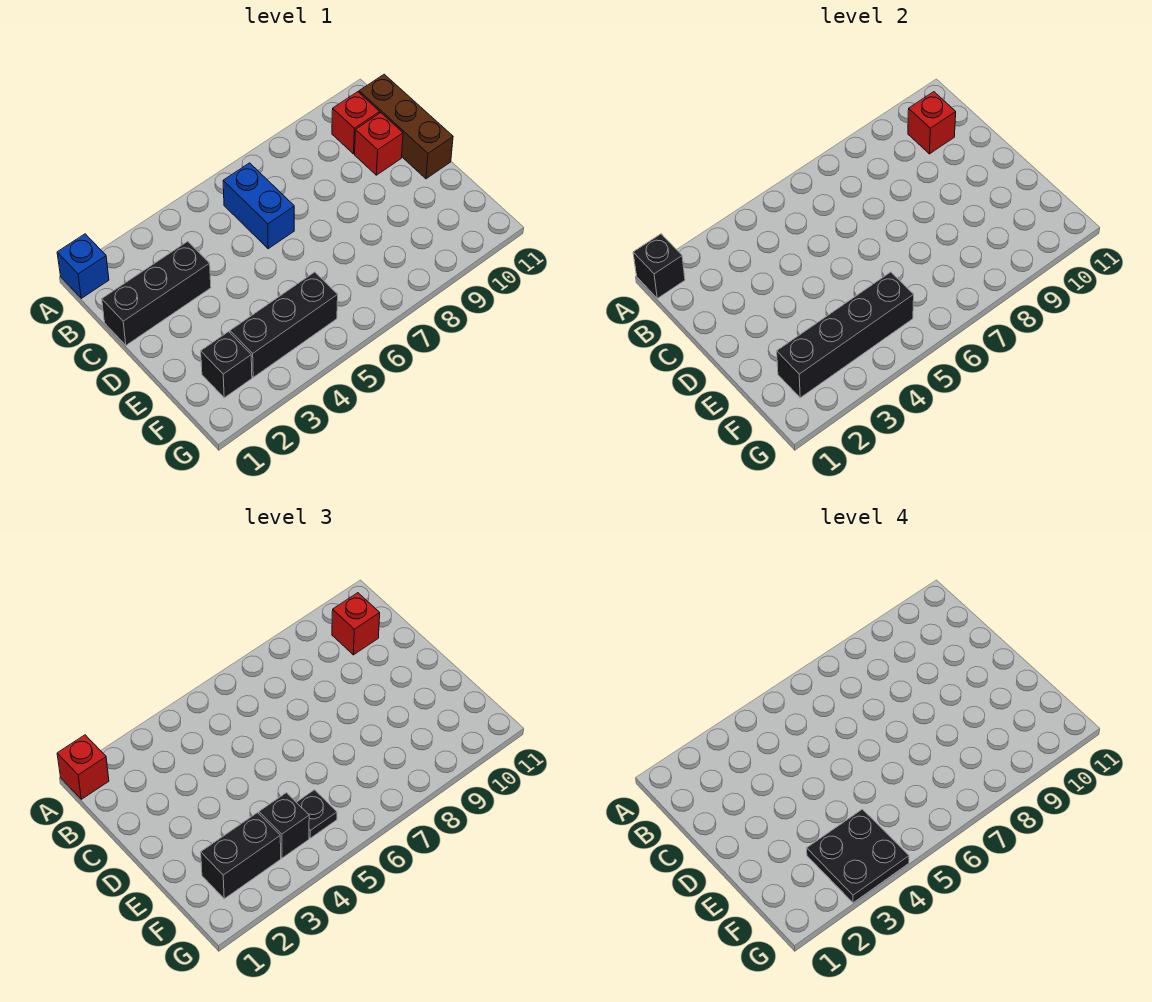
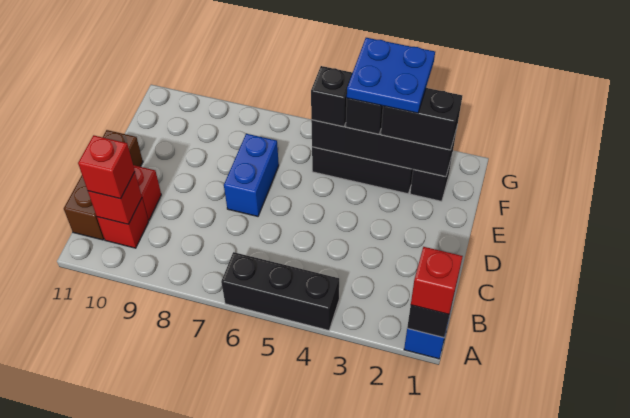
blue brick B6:C6 level 1 -> blue brick D7:E7 level 1
black brick C1:C3 level 1 -> black brick A4:A6 level 1
black plate F3:G4 level 4 -> blue plate F3:G4 level 4
black plate F5 level 3 -> black brick F5 level 3

